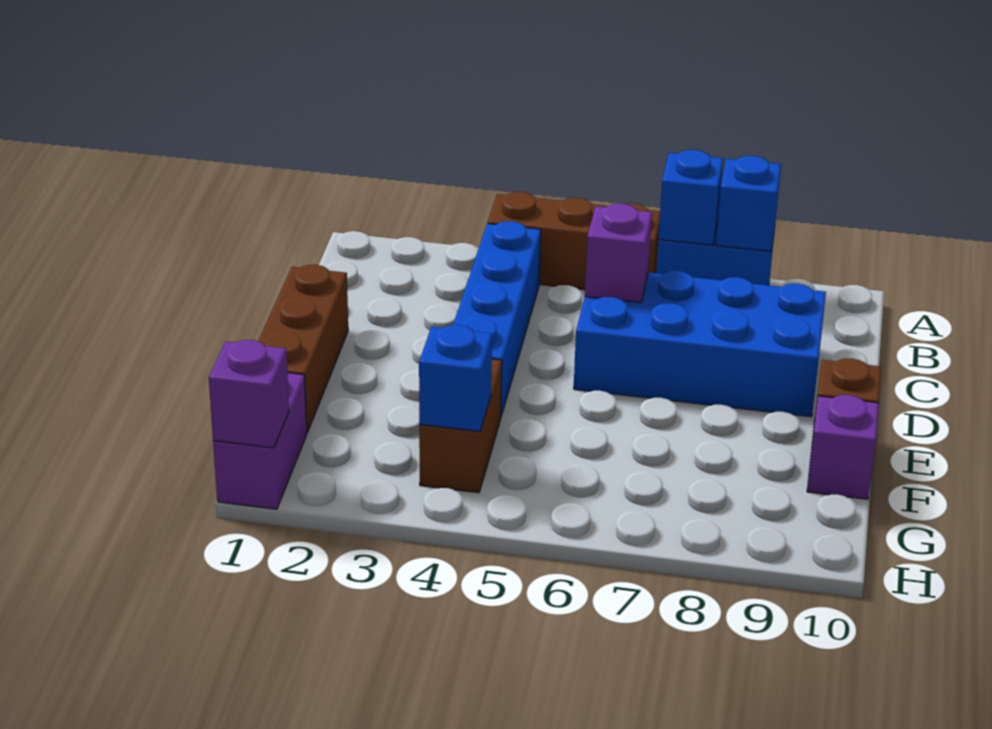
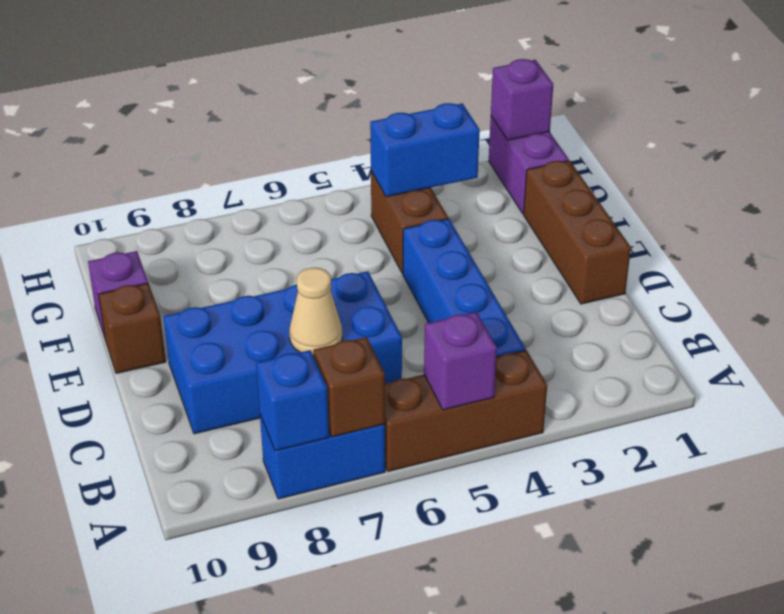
blue brick A7 level 2 -> brown brick A7 level 2
purple brick C6 level 2 -> purple brick A5 level 2
none -> tan cone C7 level 2
blue brick G4 level 2 -> blue brick G3:G4 level 2

